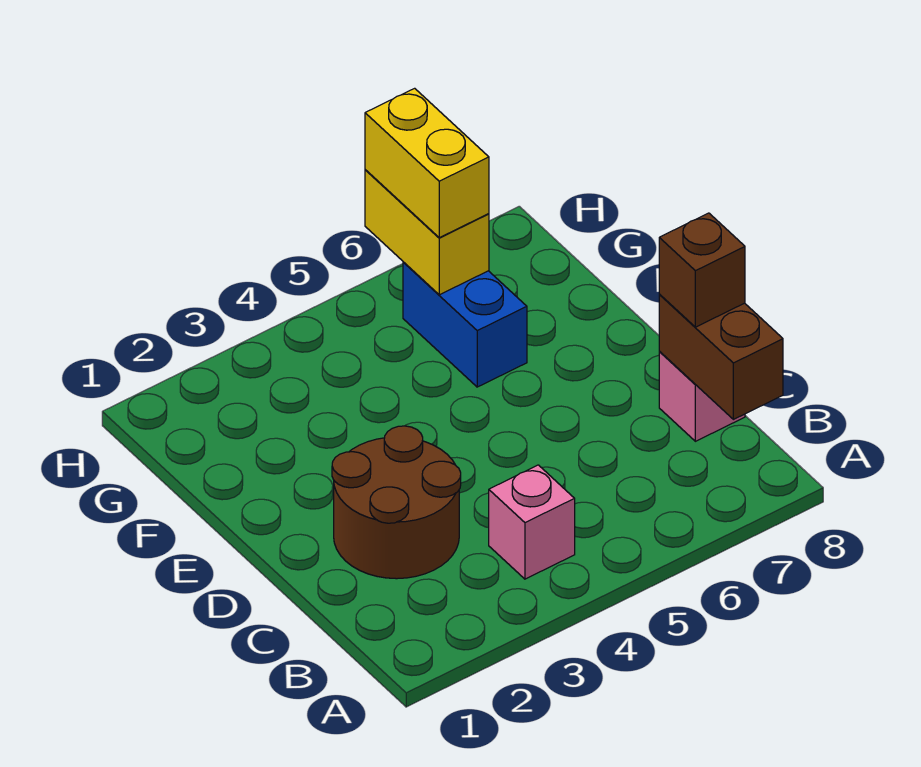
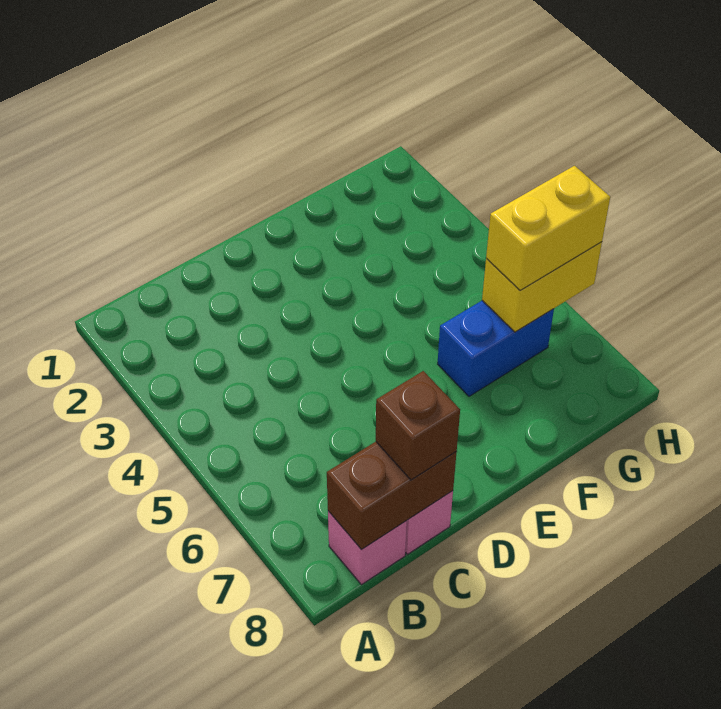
pink brick B4 level 1 -> pink brick B8 level 1
brown round brick C2:D3 level 1 -> none

